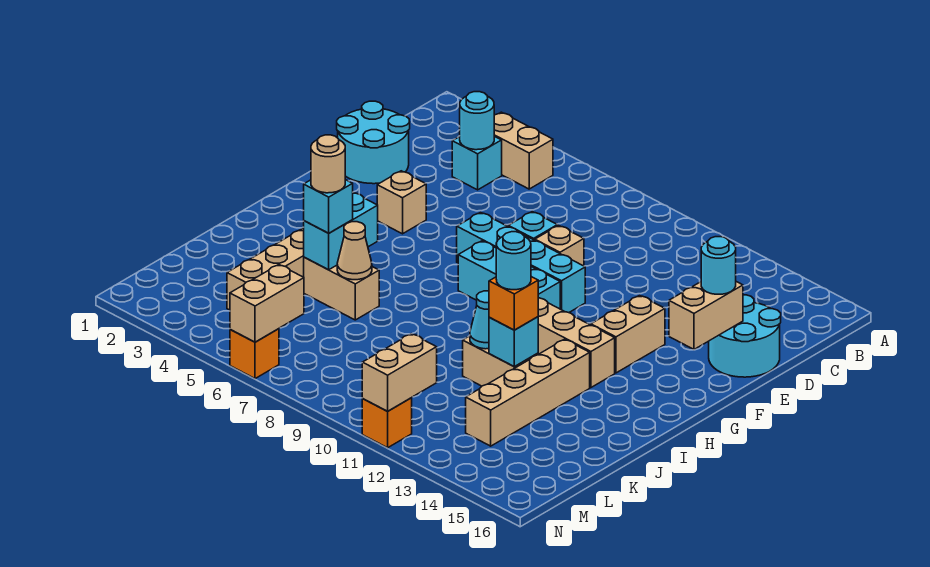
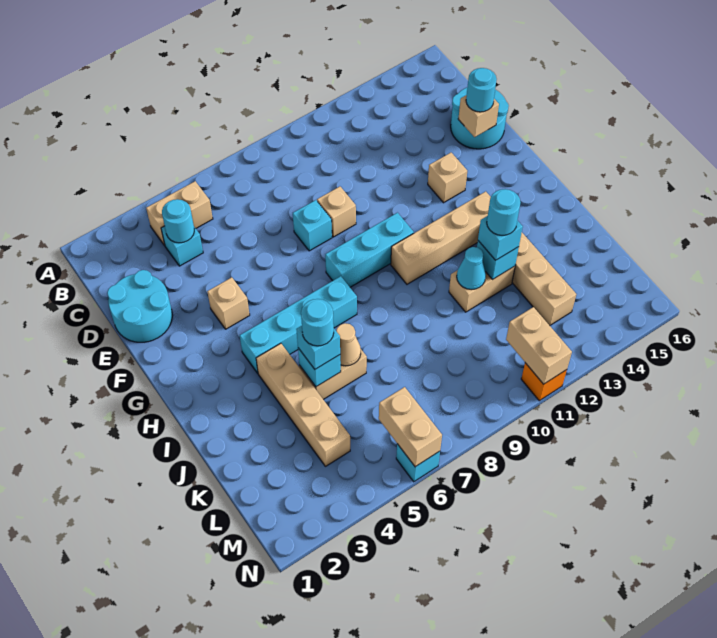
tan brick E15:F15 level 2 -> tan brick E15 level 2
cyan brick F7:F10 level 1 -> cyan brick H4:H7 level 1
tan brick F13:G13 level 1 -> tan brick F13 level 1
cyan brick I5:J5 level 2 -> cyan brick J5 level 2
tan round brick J5 level 4 -> cyan round brick J5 level 4
orange brick J12 level 3 -> cyan brick J12 level 3
orange brick N6 level 1 -> cyan brick N6 level 1

